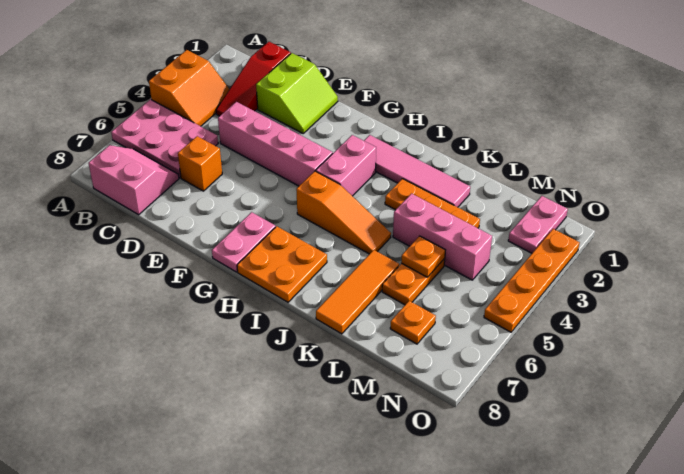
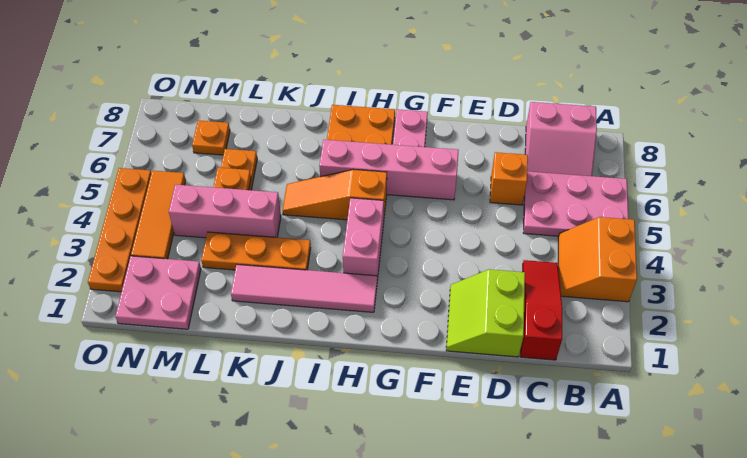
pink brick D4:G4 level 1 -> pink brick F6:I6 level 1
orange tile K6:K8 level 1 -> orange tile N3:N5 level 1
pink plate N1:N2 level 1 -> pink plate M1:N2 level 1

